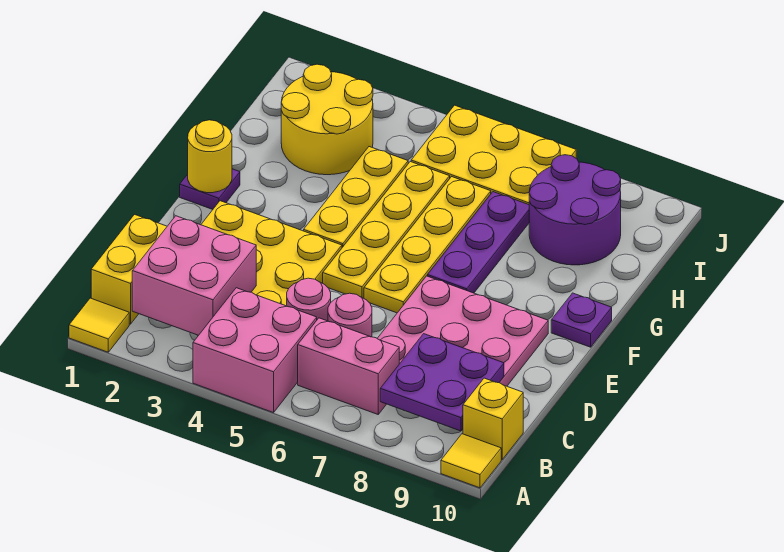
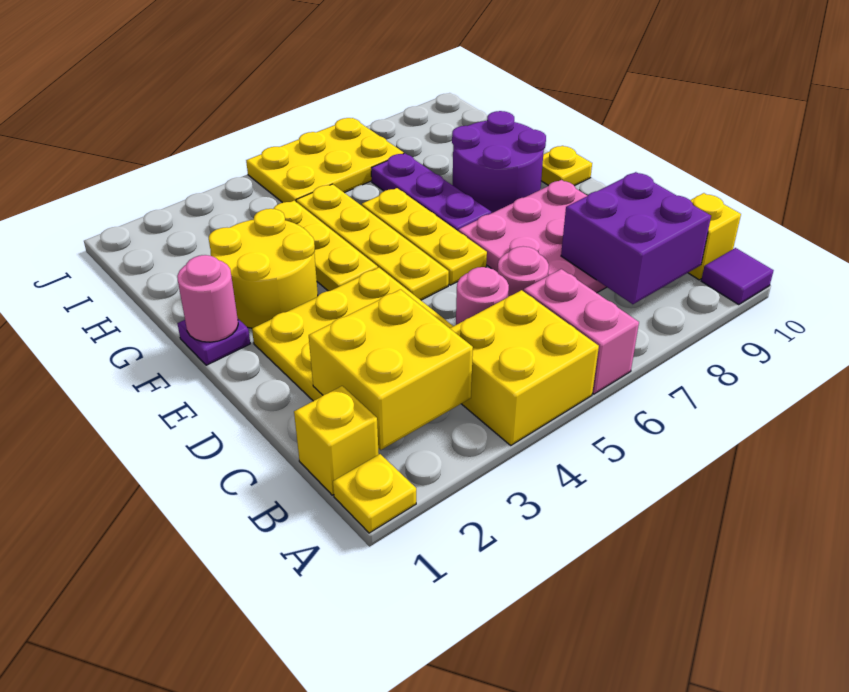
yellow tile A1 level 1 -> yellow plate A1 level 1
pink brick A4:B5 level 1 -> yellow brick A4:B5 level 1
yellow tile A10 level 1 -> purple tile A10 level 1
yellow brick B1:C1 level 1 -> yellow brick B1 level 1
pink brick B2:C3 level 2 -> yellow brick B2:C3 level 2
pink brick B6:B7 level 1 -> pink brick A6:B6 level 1
purple plate B8:C9 level 2 -> purple brick B8:C9 level 2
yellow plate E6:H6 level 1 -> yellow plate E6:G6 level 1
yellow round brick F1 level 2 -> pink round brick F1 level 2
purple plate F10 level 1 -> yellow plate F10 level 1
yellow round brick H2:I3 level 1 -> yellow round brick F2:G3 level 1
purple round brick H8:I9 level 1 -> purple round brick F8:G9 level 1

